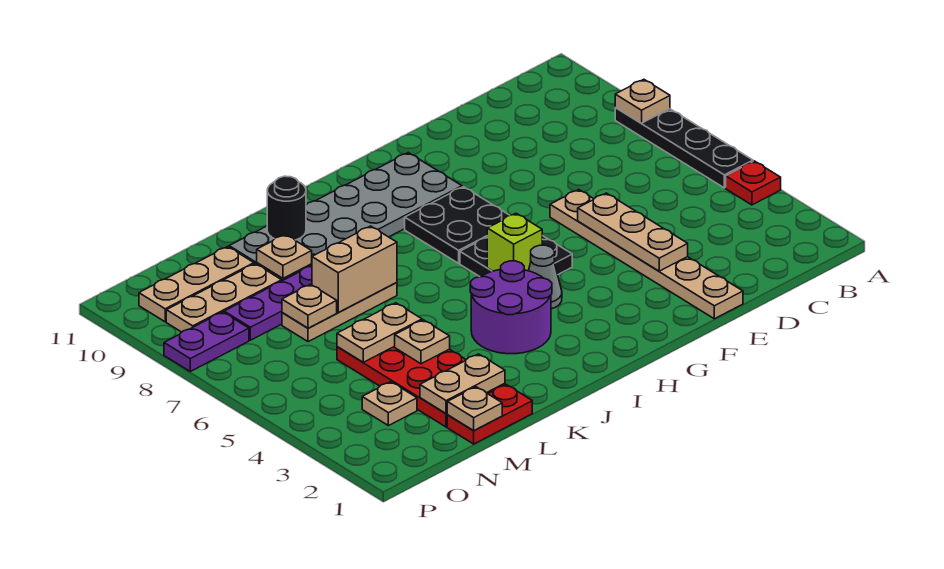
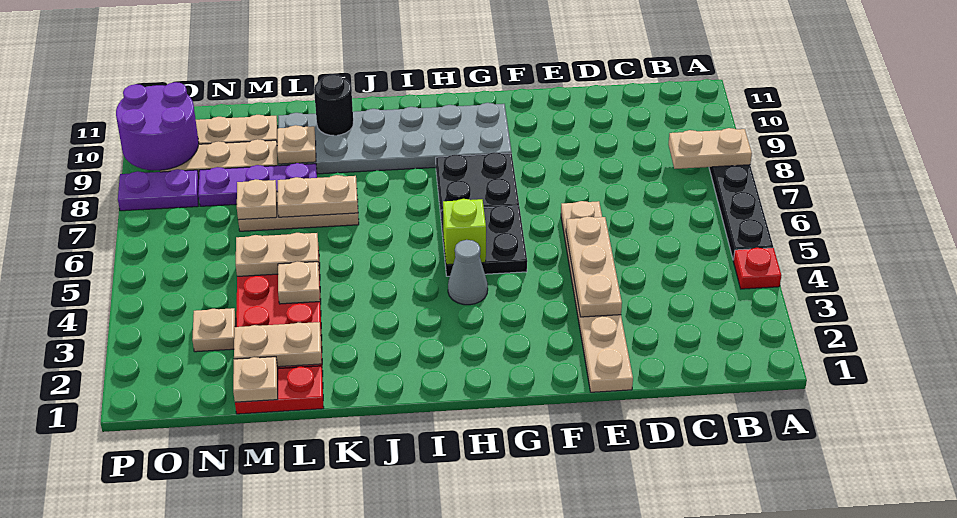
tan plate A8 level 2 -> tan plate A8:B8 level 2
purple round brick I3:J4 level 1 -> purple round brick O9:P10 level 2
tan brick K7:L7 level 2 -> tan plate K7:L7 level 2

